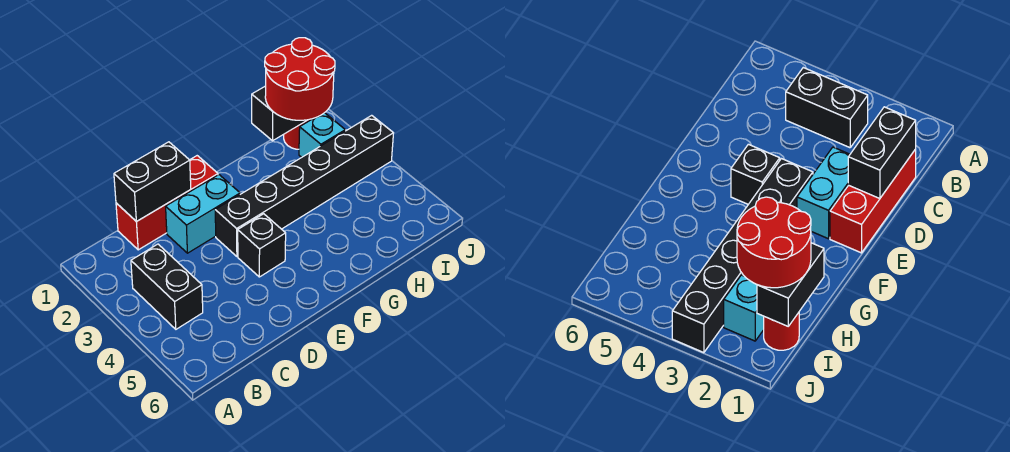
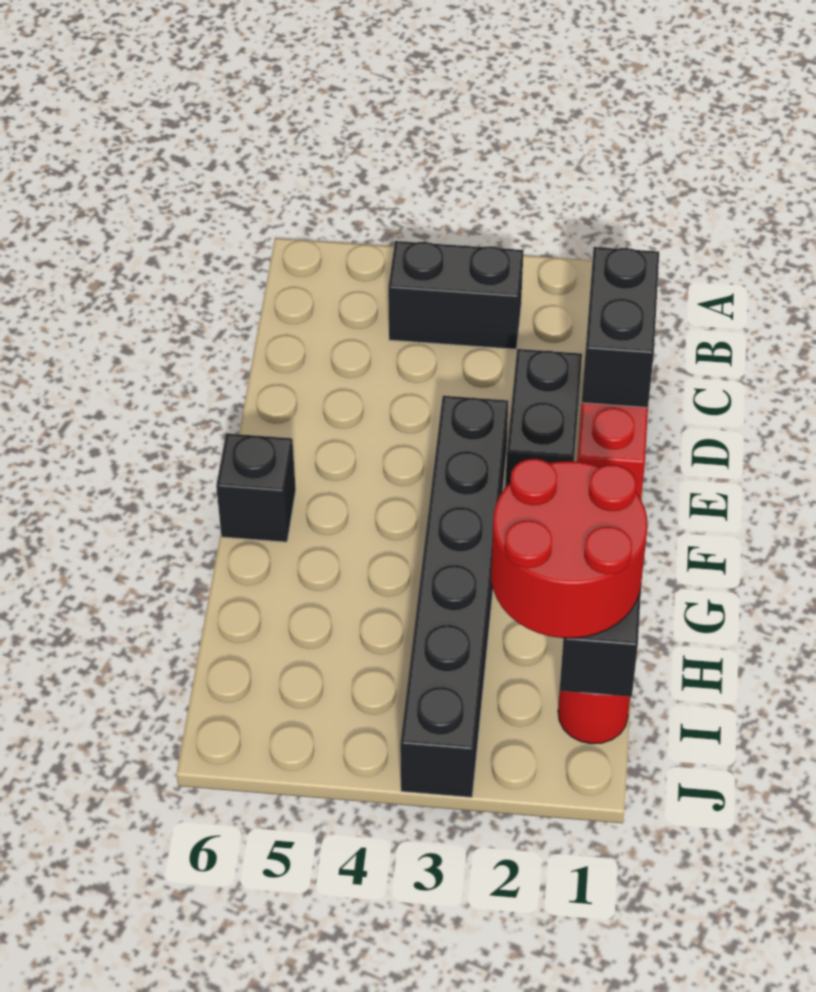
cyan brick D2:E2 level 1 -> black brick D2:E2 level 1
black brick E4 level 1 -> black brick F6 level 1
cyan brick I2 level 1 -> none

